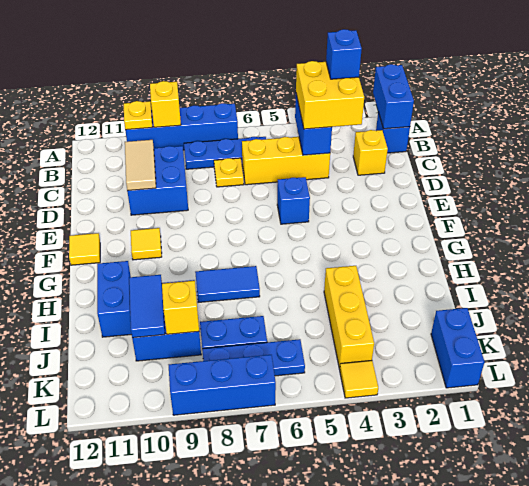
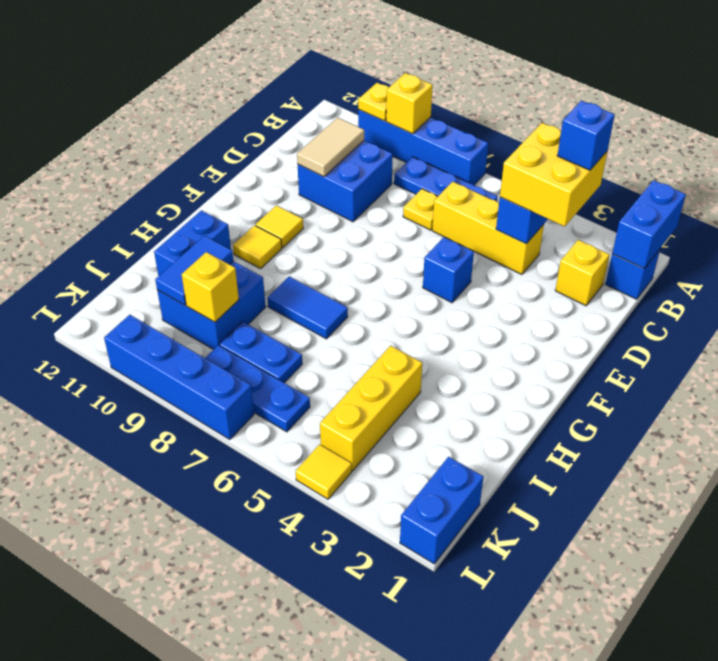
yellow tile F12 level 1 -> yellow tile G10 level 1
blue brick L7:L9 level 1 -> blue brick L7:L10 level 1

